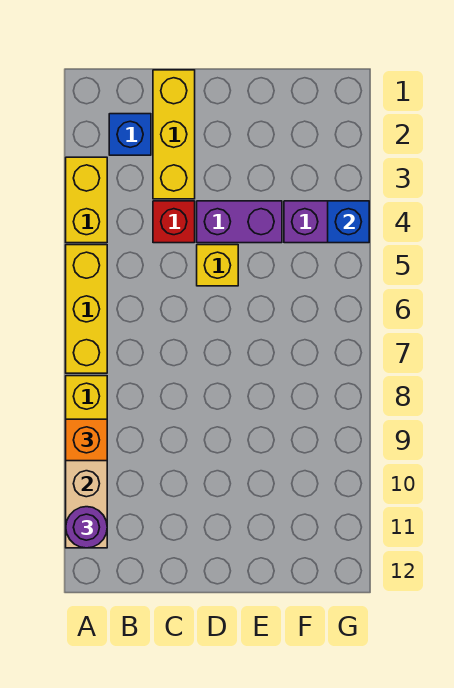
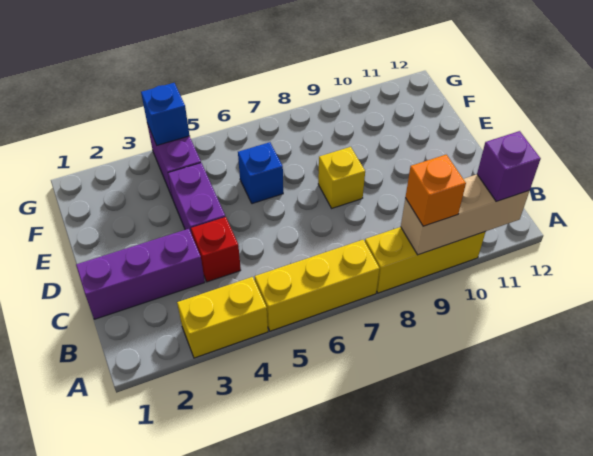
purple round brick A11 level 3 -> purple brick A11 level 3
blue brick B2 level 1 -> blue brick E6 level 1
yellow brick C1:C3 level 1 -> purple brick C1:C3 level 1
yellow brick D5 level 1 -> yellow brick D8 level 1

